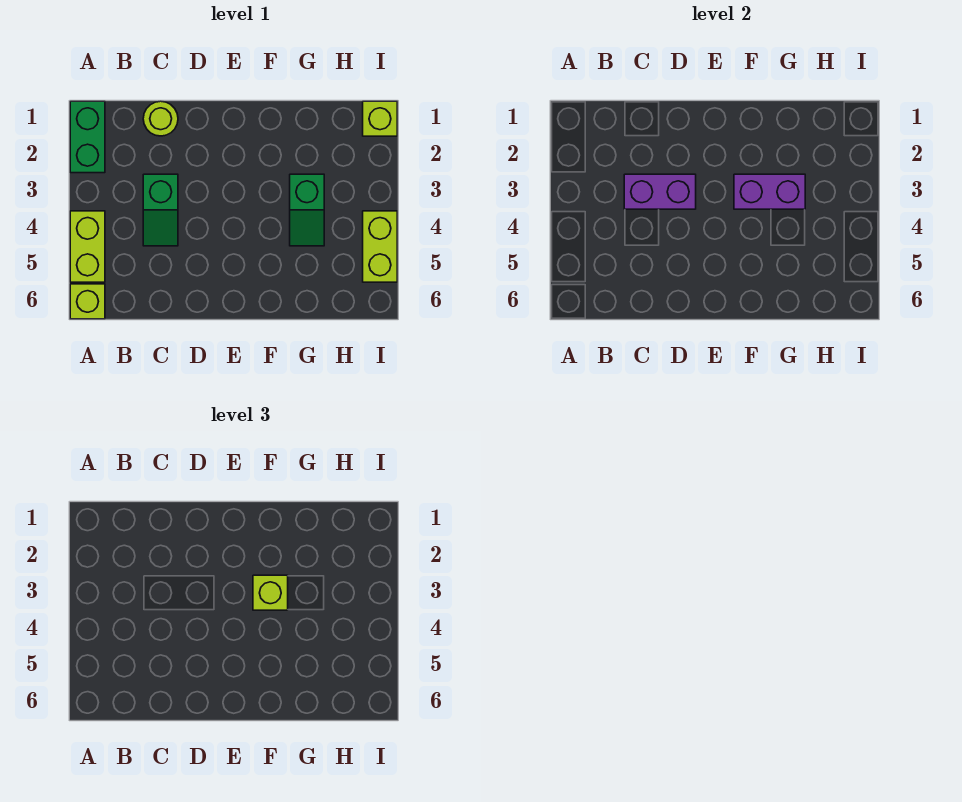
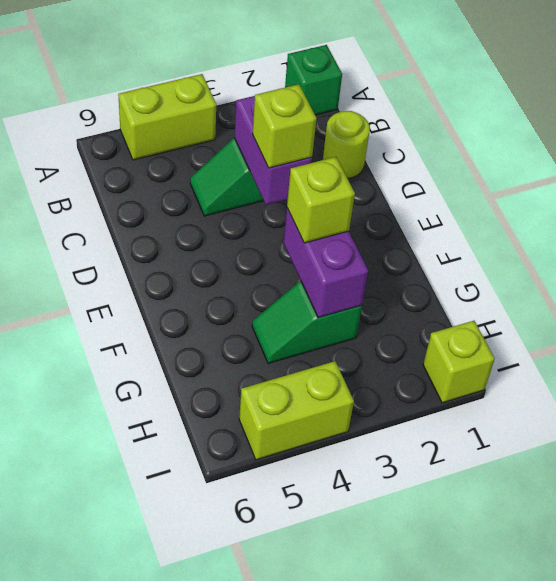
green brick A1:A2 level 1 -> green brick A1 level 1
lime brick A6 level 1 -> lime brick D3 level 3

